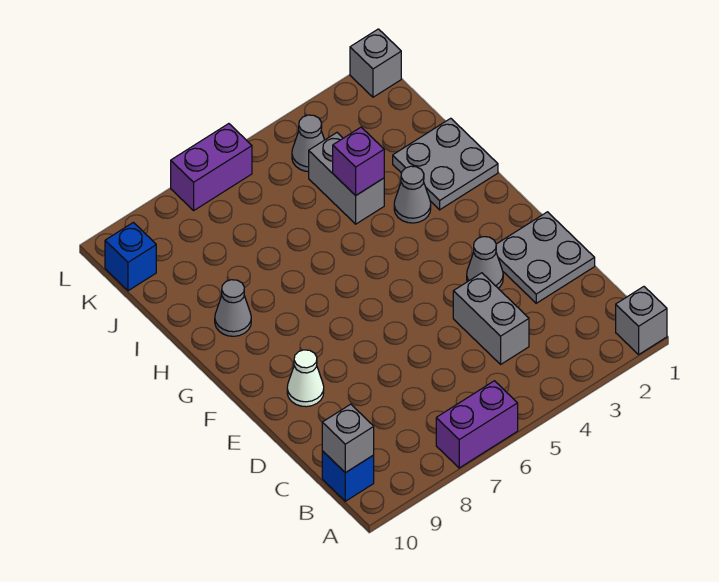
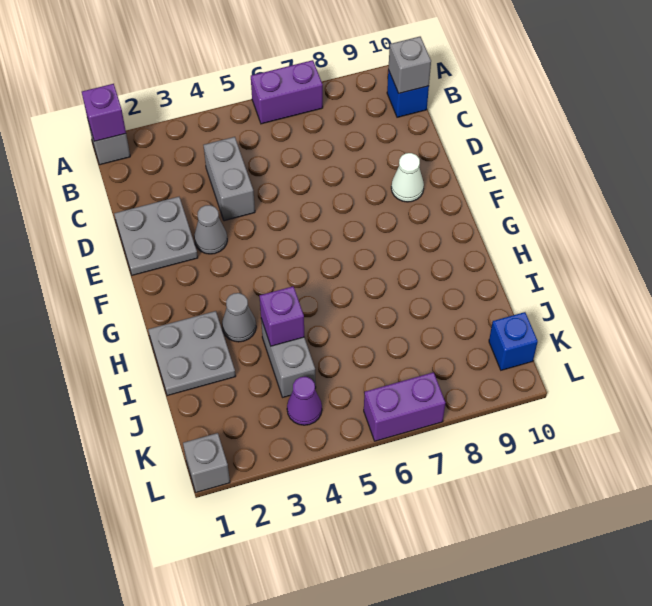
none -> purple brick A1 level 2
grey cone H9 level 1 -> none
grey cone K4 level 1 -> purple cone K4 level 1

